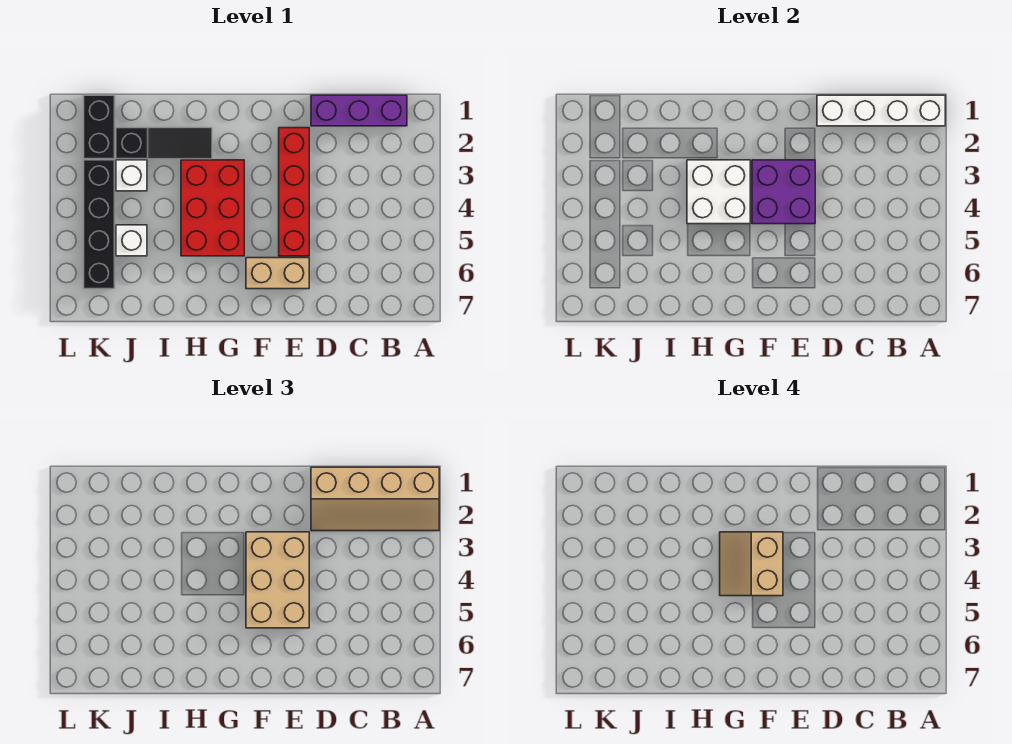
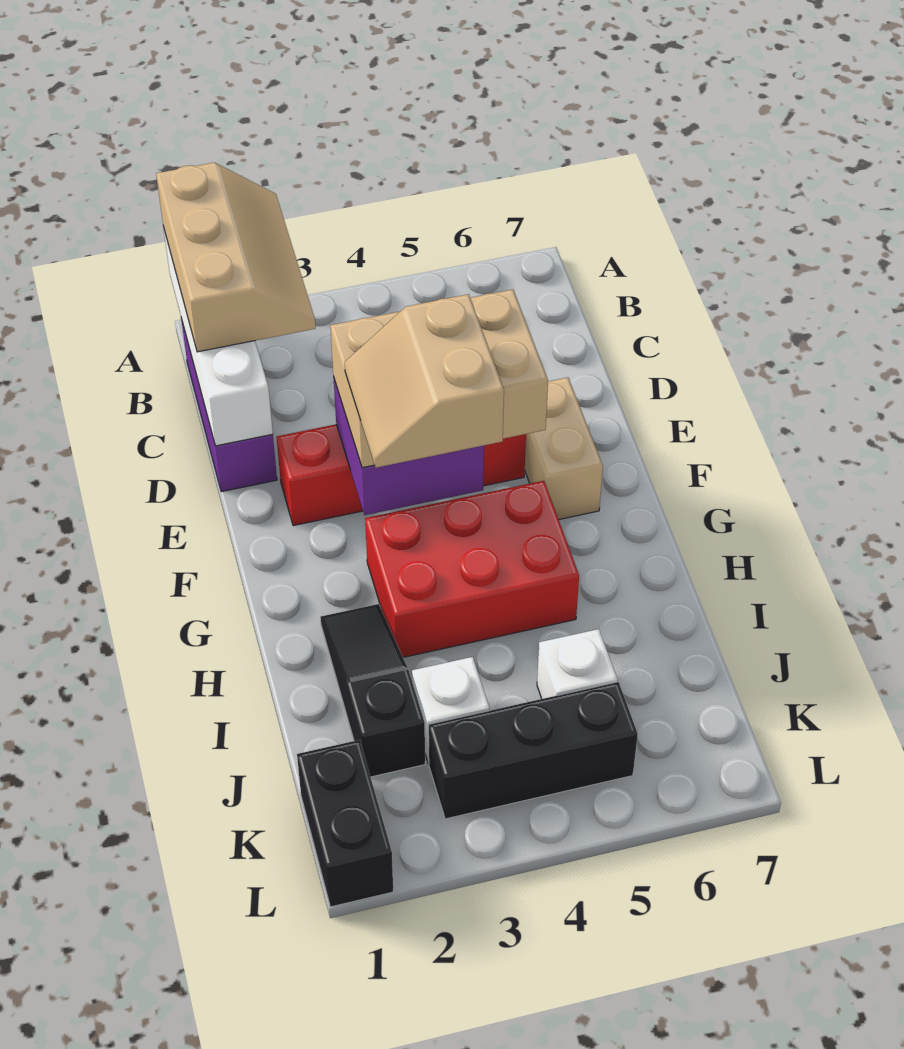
tan slope A1:D2 level 3 top 1 -> tan slope A1:C2 level 3 top 1
tan slope F3:G4 level 4 top F -> tan slope F3:G4 level 4 top 4
white brick G3:H4 level 2 -> none
black brick K1:K2 level 1 -> black brick K1:L1 level 1
black brick K3:K6 level 1 -> black brick K3:K5 level 1

